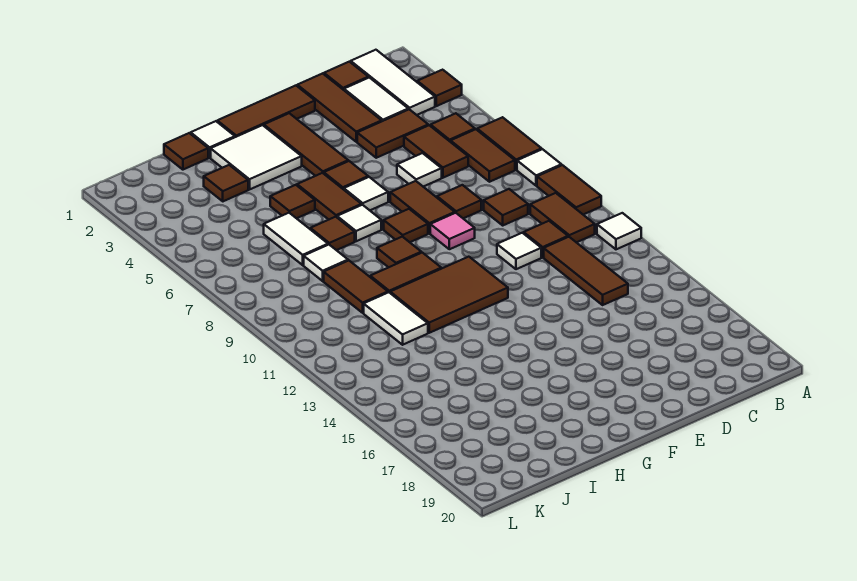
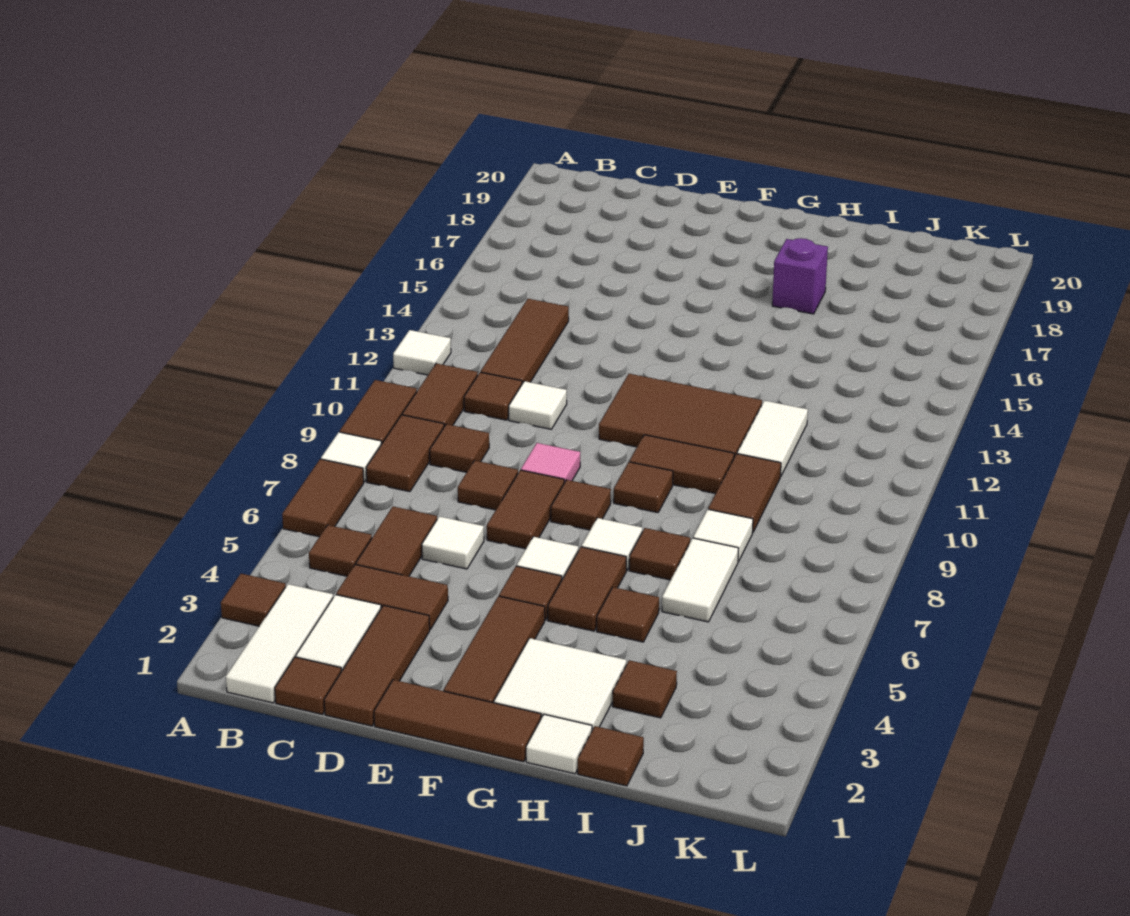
brown tile B6:B7 level 1 -> brown tile B8:B9 level 1
none -> purple brick H17 level 1

